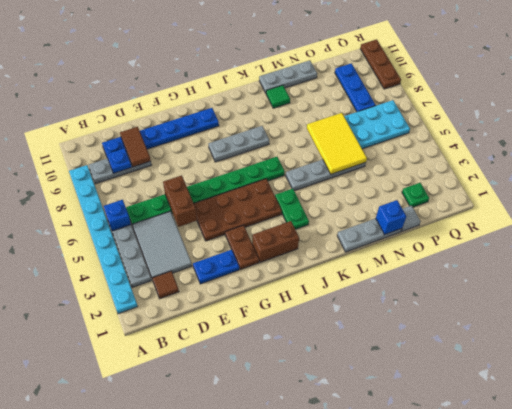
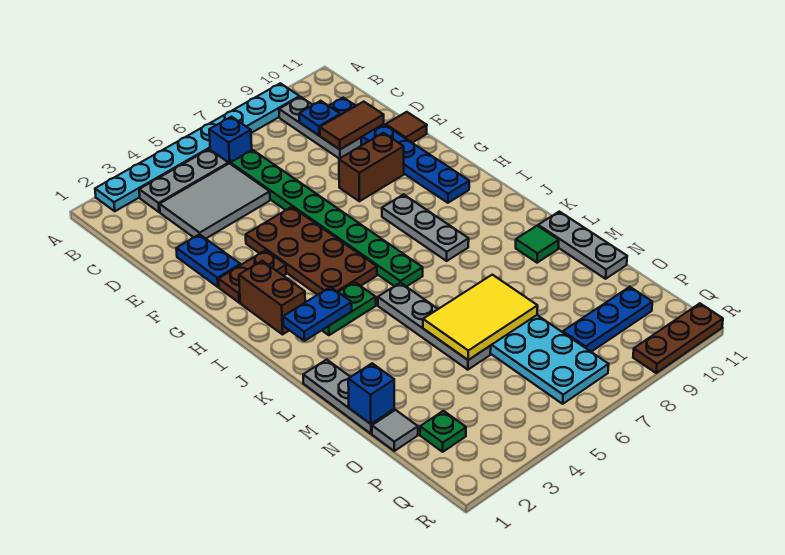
brown tile C2 level 1 -> brown tile E11 level 1
brown brick E5:E6 level 2 -> brown brick F8:F9 level 1
none -> blue plate J2:J3 level 2

